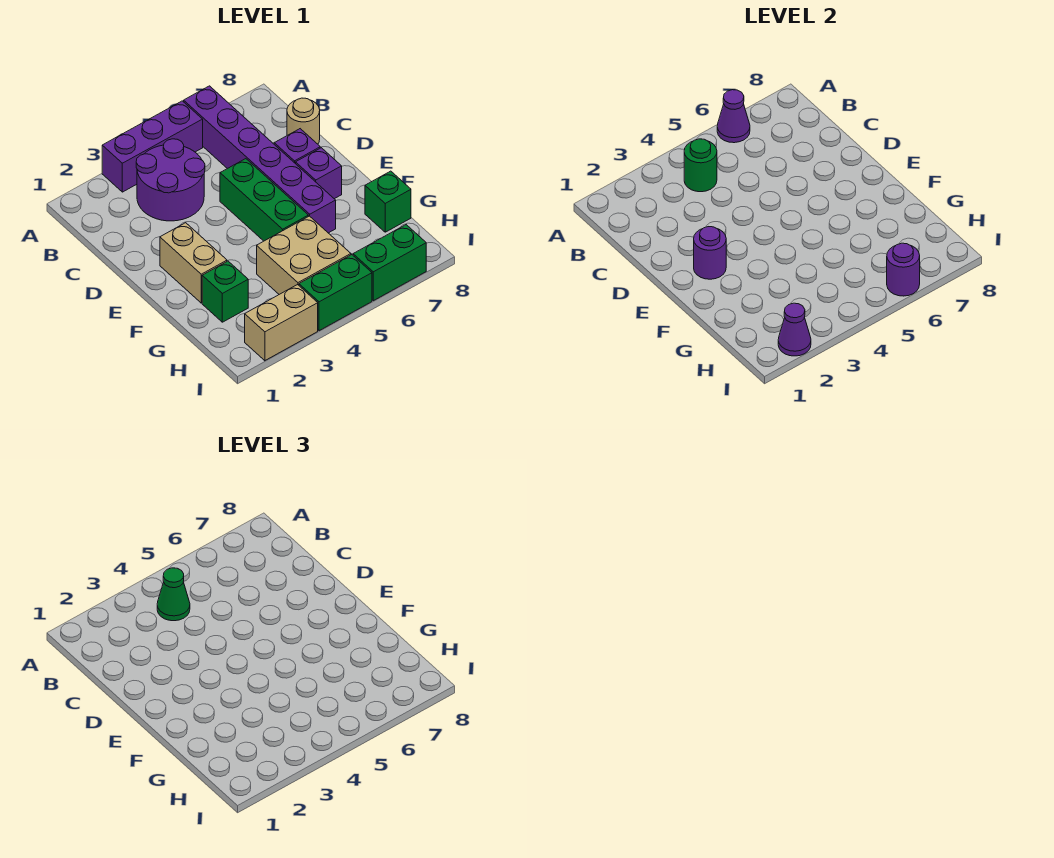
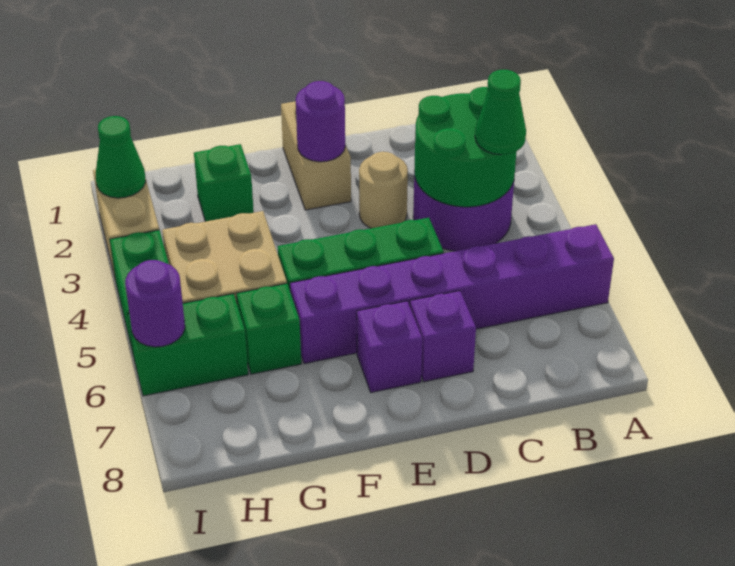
purple brick A3:A5 level 1 -> none
purple cone A6 level 2 -> none
green round brick B4 level 2 -> green round brick B3:C4 level 2
tan round brick C8 level 1 -> tan round brick D3 level 1
tan brick E2:F2 level 1 -> tan brick E1:E2 level 1
green brick G8 level 1 -> green brick G6 level 1
purple cone I2 level 2 -> green cone I2 level 2
green brick I6:I7 level 1 -> green brick H6:I6 level 1

